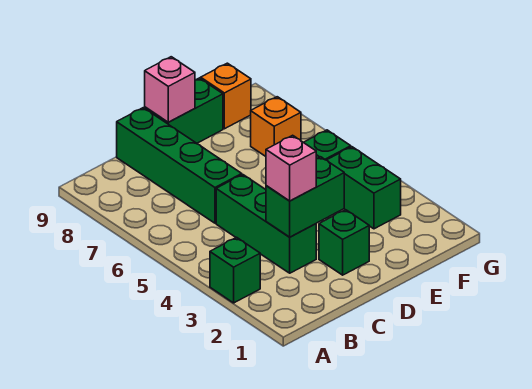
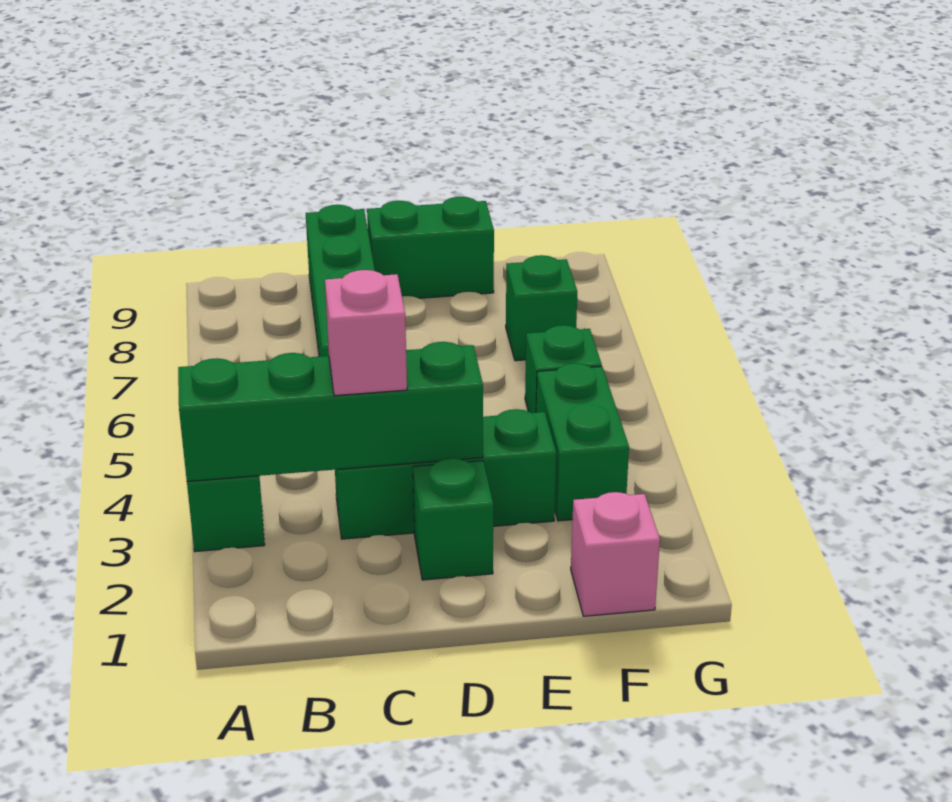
green brick C3:C5 level 1 -> green brick C3:E3 level 1
green brick C3:D3 level 2 -> green brick A3:D3 level 2
pink brick D9 level 2 -> pink brick F1 level 1
orange brick F7 level 1 -> green brick F7 level 1
orange brick F9 level 1 -> none

